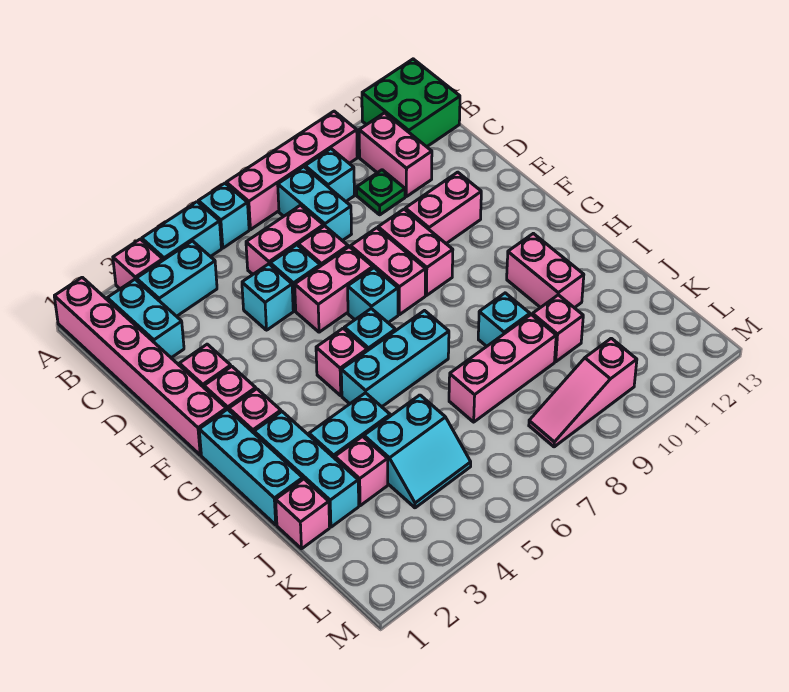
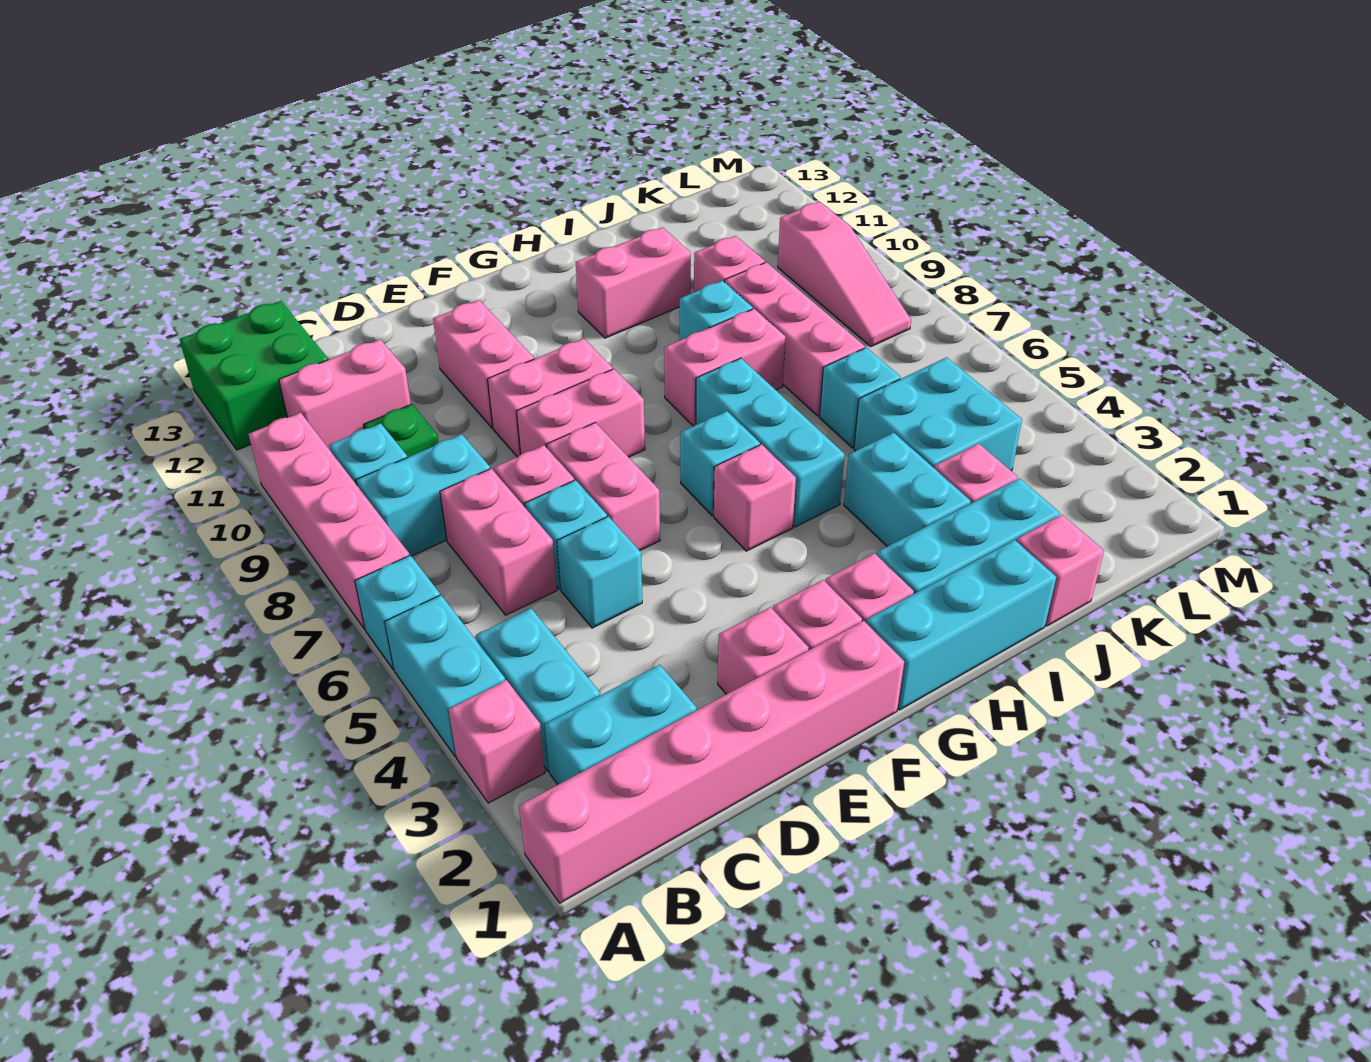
cyan brick F7 level 1 -> cyan brick J6 level 1
none -> pink brick H8:I8 level 1
cyan slope J4:K5 level 1 top J -> cyan brick J4:K5 level 1

